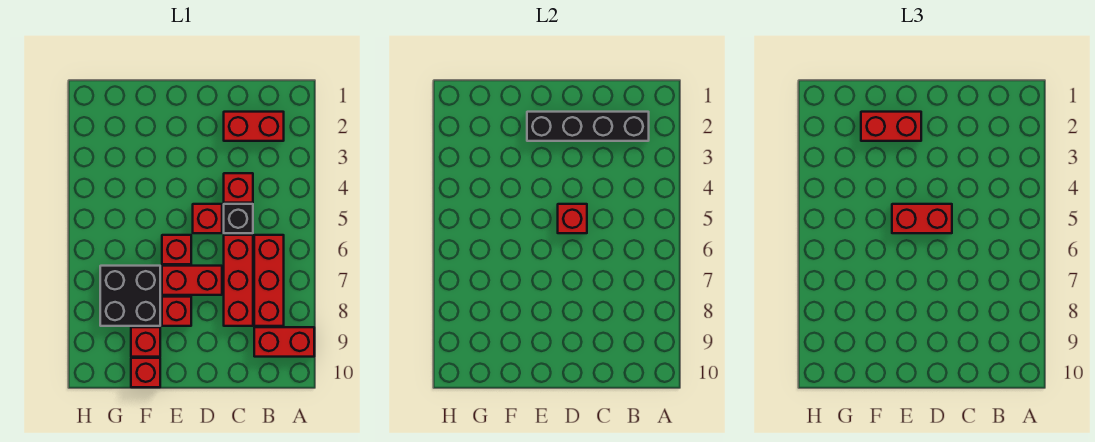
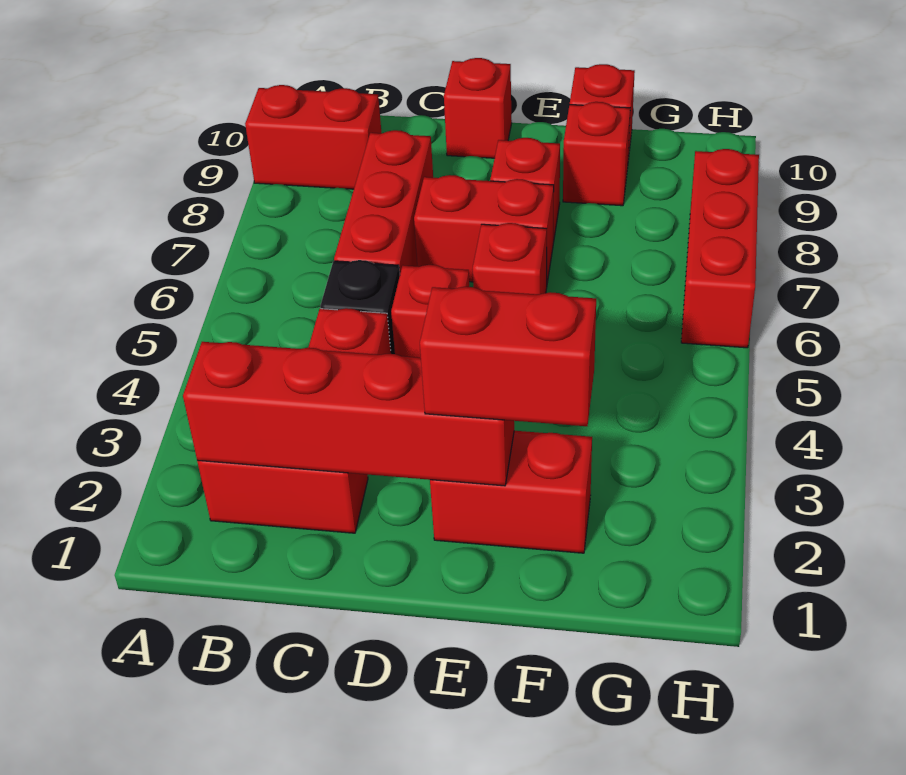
black brick B2:E2 level 2 -> red brick B2:E2 level 2
red brick B6:B8 level 1 -> red brick H6:H8 level 1
red brick D5 level 2 -> red brick D10 level 1
red brick D5:E5 level 3 -> red brick E2:F2 level 1
black brick F7:G8 level 1 -> none

